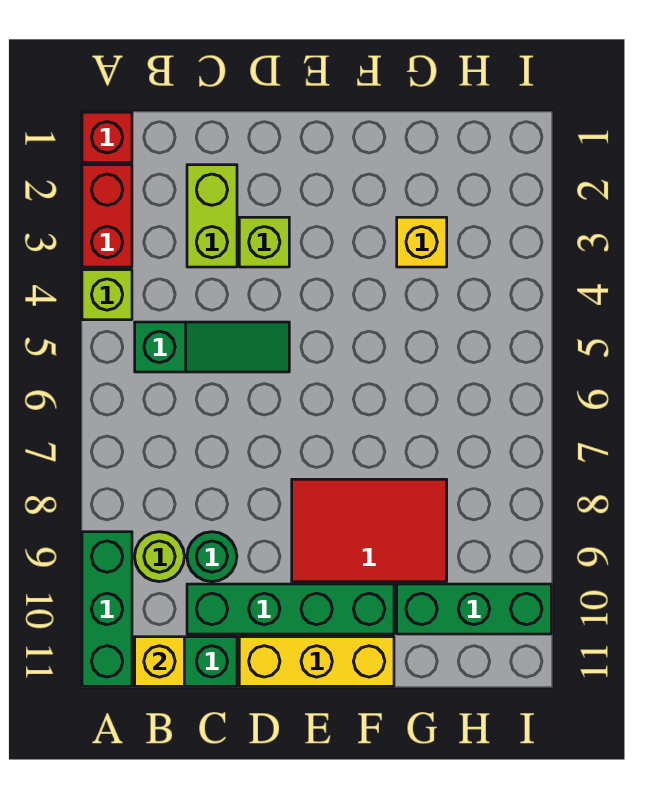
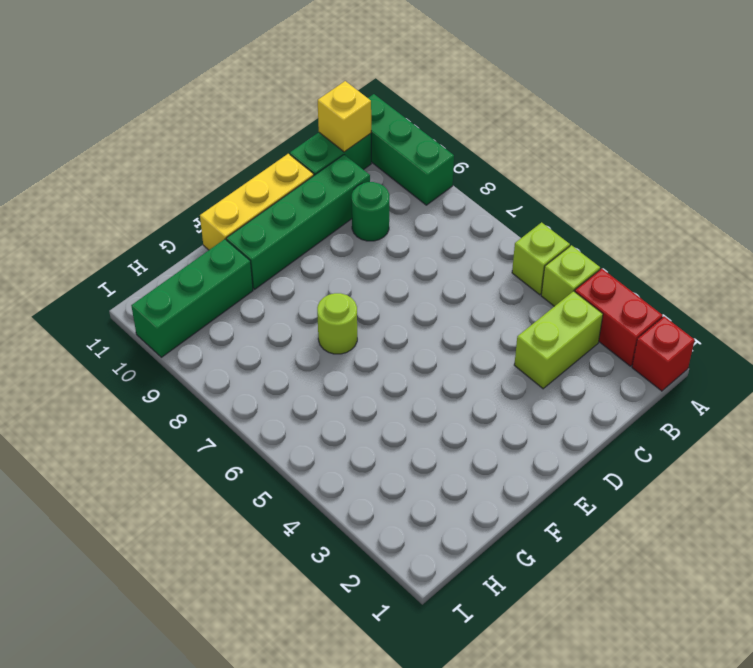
green slope B5:D5 level 1 top B -> none
lime round brick B9 level 1 -> lime round brick F7 level 1
lime brick C2:C3 level 1 -> lime brick B3:C3 level 1
lime brick D3 level 1 -> lime brick A5 level 1
red tile E8:G9 level 1 -> none
yellow brick G3 level 1 -> none

